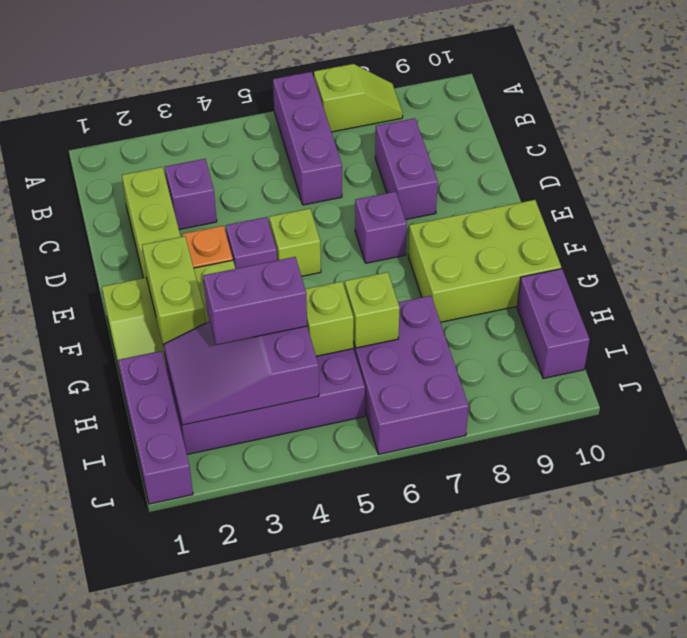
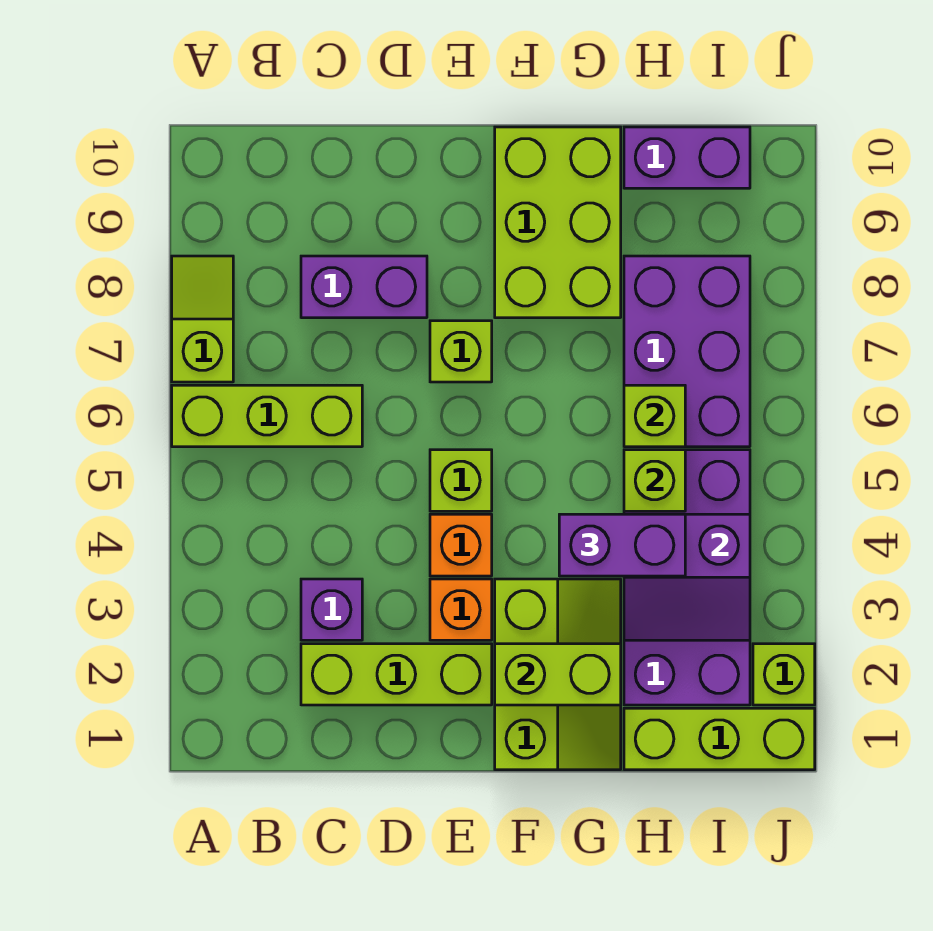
purple brick A6:C6 level 1 -> lime brick A6:C6 level 1
purple brick E4 level 1 -> orange brick E4 level 1
purple brick E7 level 1 -> lime brick E7 level 1
purple brick H1:J1 level 1 -> lime brick H1:J1 level 1
purple slope H2:I4 level 2 top 4 -> purple slope H3:I4 level 2 top 4
purple brick H3:H4 level 3 -> purple brick G4:H4 level 3
purple brick H6:J7 level 1 -> purple brick H6:I8 level 1
none -> lime brick J2 level 1

